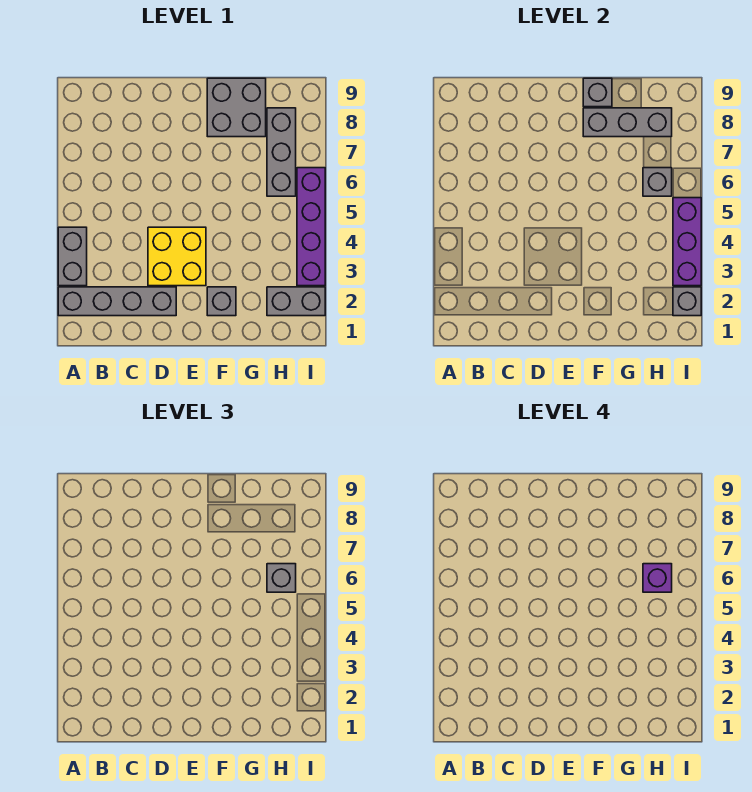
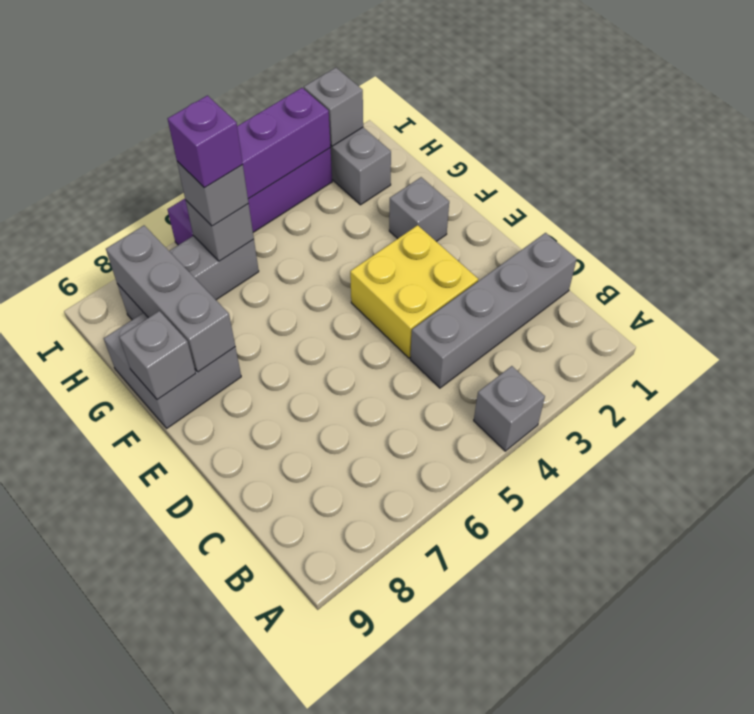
grey brick A2:D2 level 1 -> grey brick C1:C4 level 1
grey brick A3:A4 level 1 -> grey brick A4 level 1

